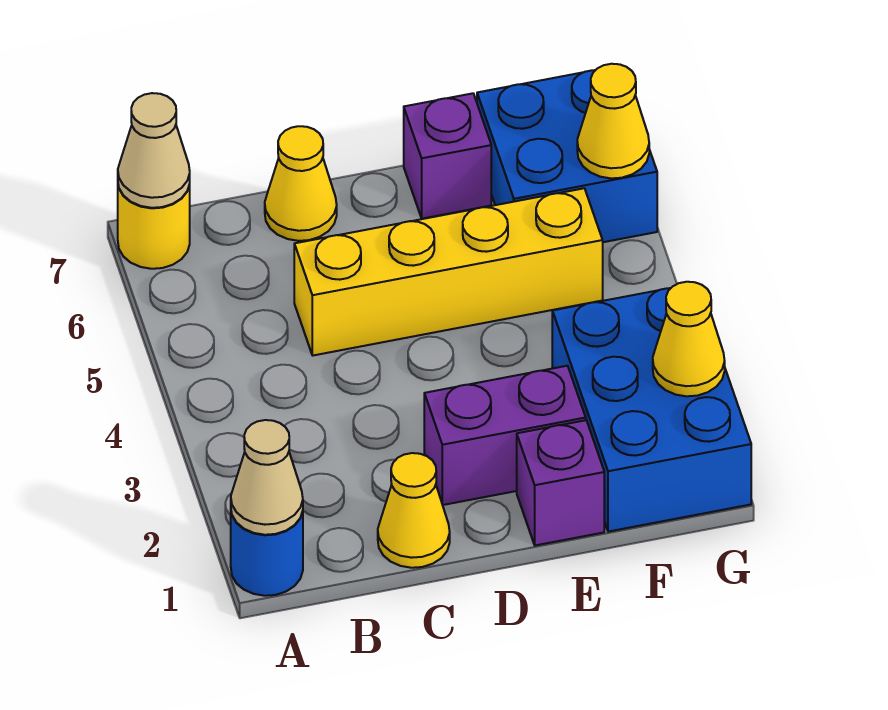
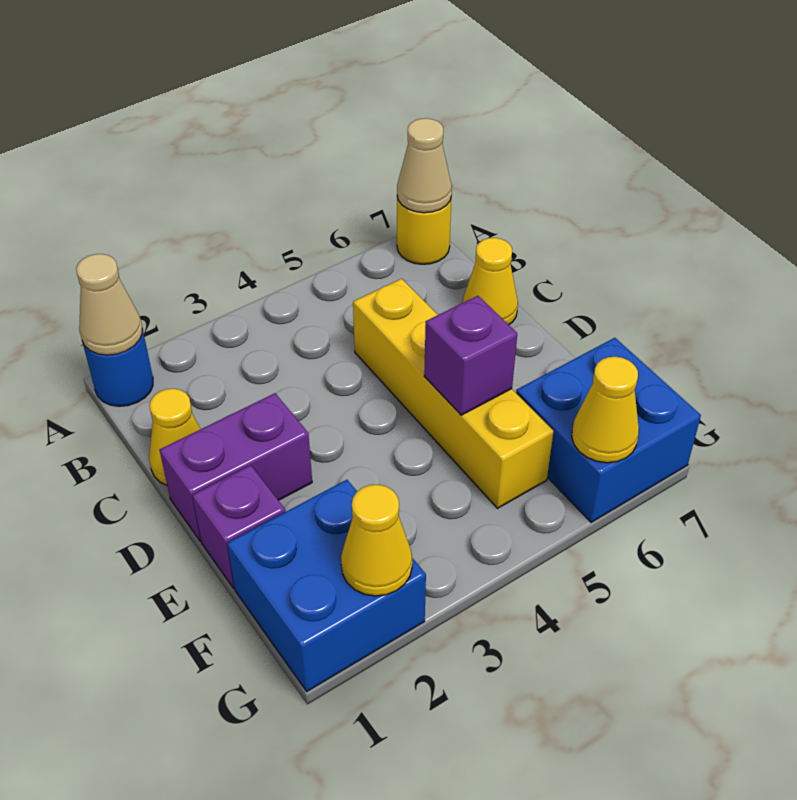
purple brick D2:E2 level 1 -> purple brick D1:D2 level 1
purple brick E7 level 1 -> purple brick E5 level 2
blue brick F1:G3 level 1 -> blue brick F1:G2 level 1

